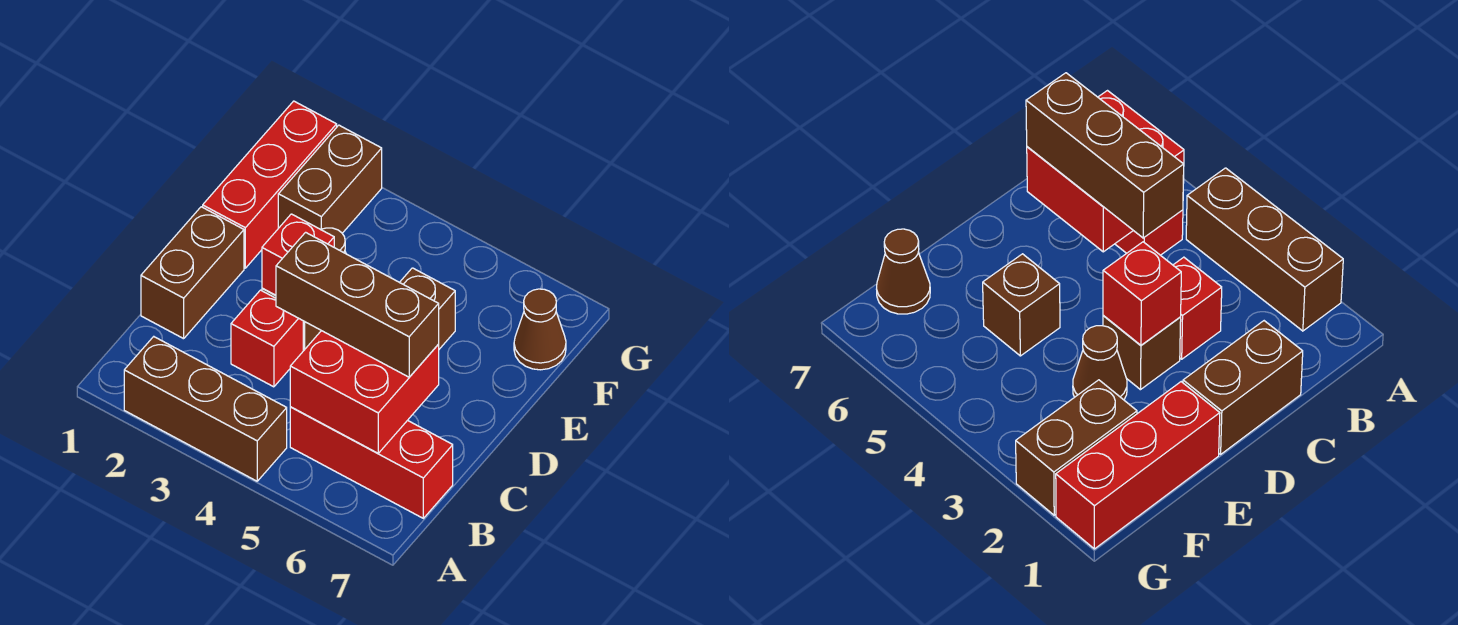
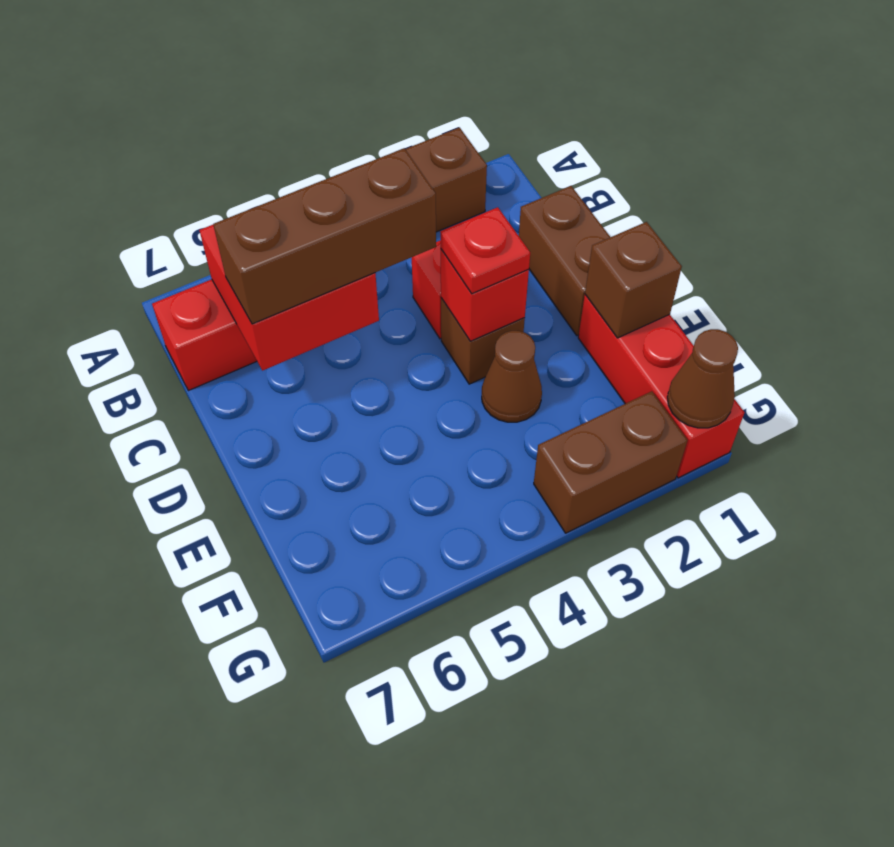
none -> red plate D3 level 3
brown brick E5 level 1 -> brown brick E1 level 2
brown brick F2:G2 level 1 -> brown brick G2:G3 level 1
brown cone F7 level 1 -> brown cone G1 level 2

